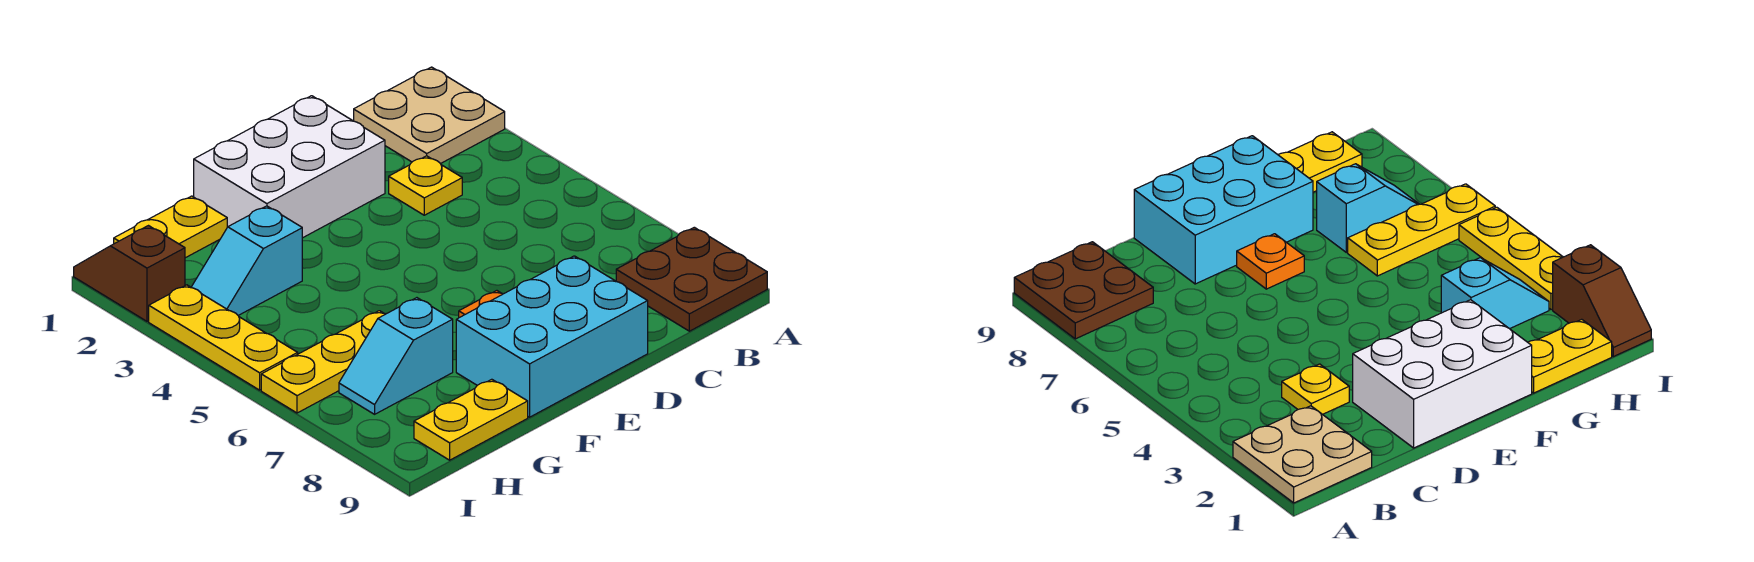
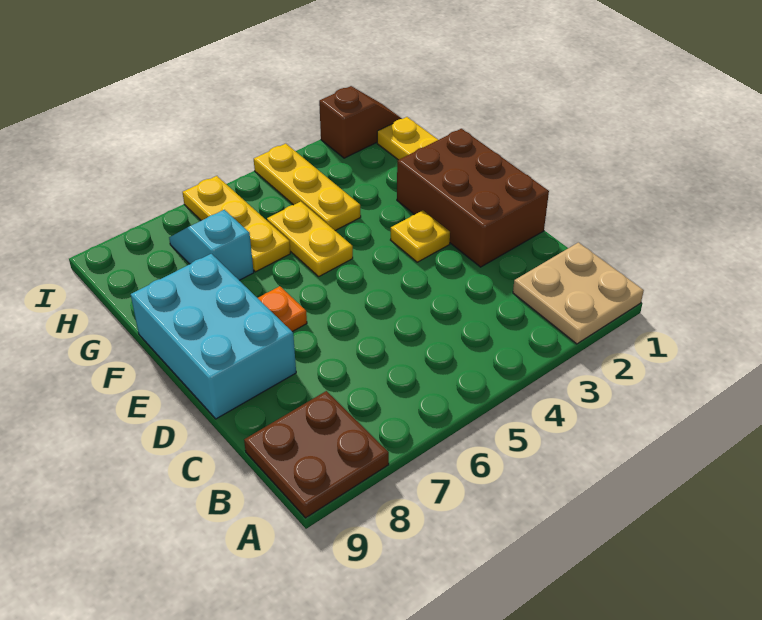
yellow plate C3 level 1 -> yellow plate E3 level 1
white brick D1:F2 level 1 -> brown brick D1:F2 level 1
cyan slope G3:H3 level 1 top G -> none
yellow plate G9:H9 level 1 -> yellow plate F5:G5 level 1
yellow plate I3:I5 level 1 -> yellow plate G4:I4 level 1

